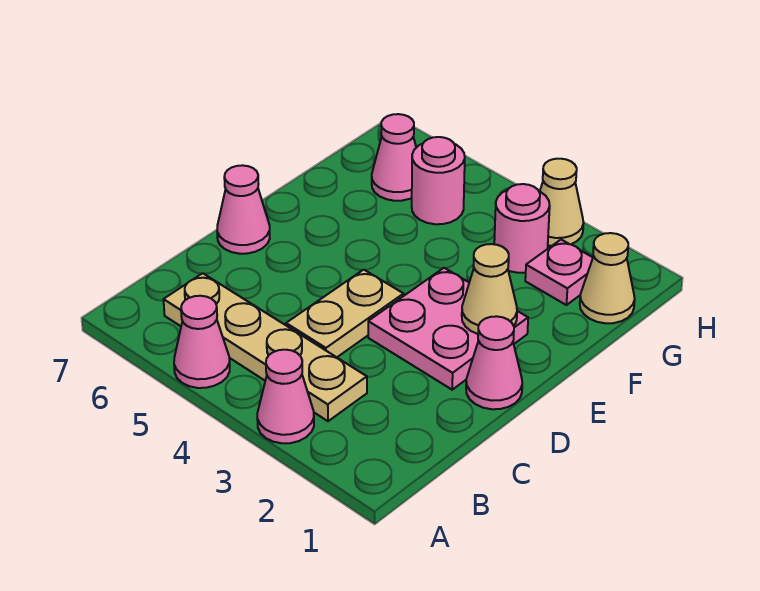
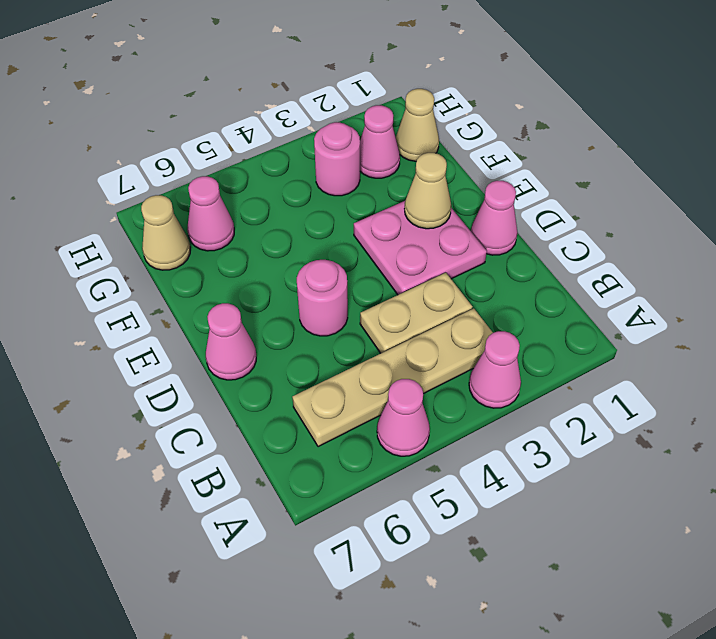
tan plate C4:D4 level 1 -> tan plate C3:C4 level 1
pink plate G2 level 1 -> pink cone G2 level 1
pink round brick G5 level 1 -> pink round brick D5 level 1
tan cone H3 level 1 -> tan cone G7 level 1

